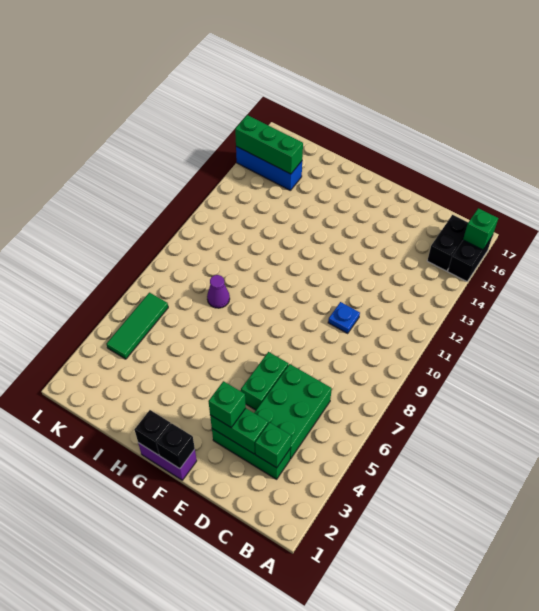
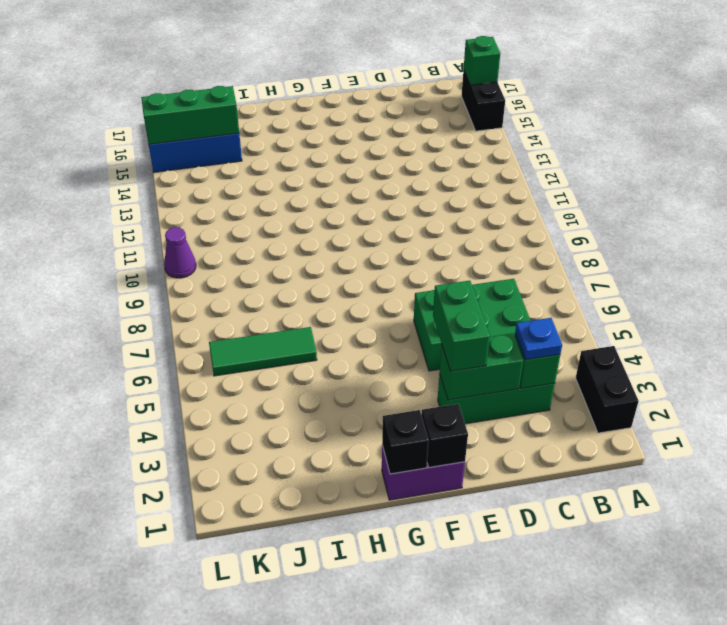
black brick B15:B16 level 1 -> black brick A2:A3 level 1
blue plate D10 level 1 -> blue plate C3 level 3
green brick E3 level 3 -> green brick E3:E4 level 3
purple cone I8 level 1 -> purple cone L10 level 1
green tile K4:K6 level 1 -> green tile I6:K6 level 1

